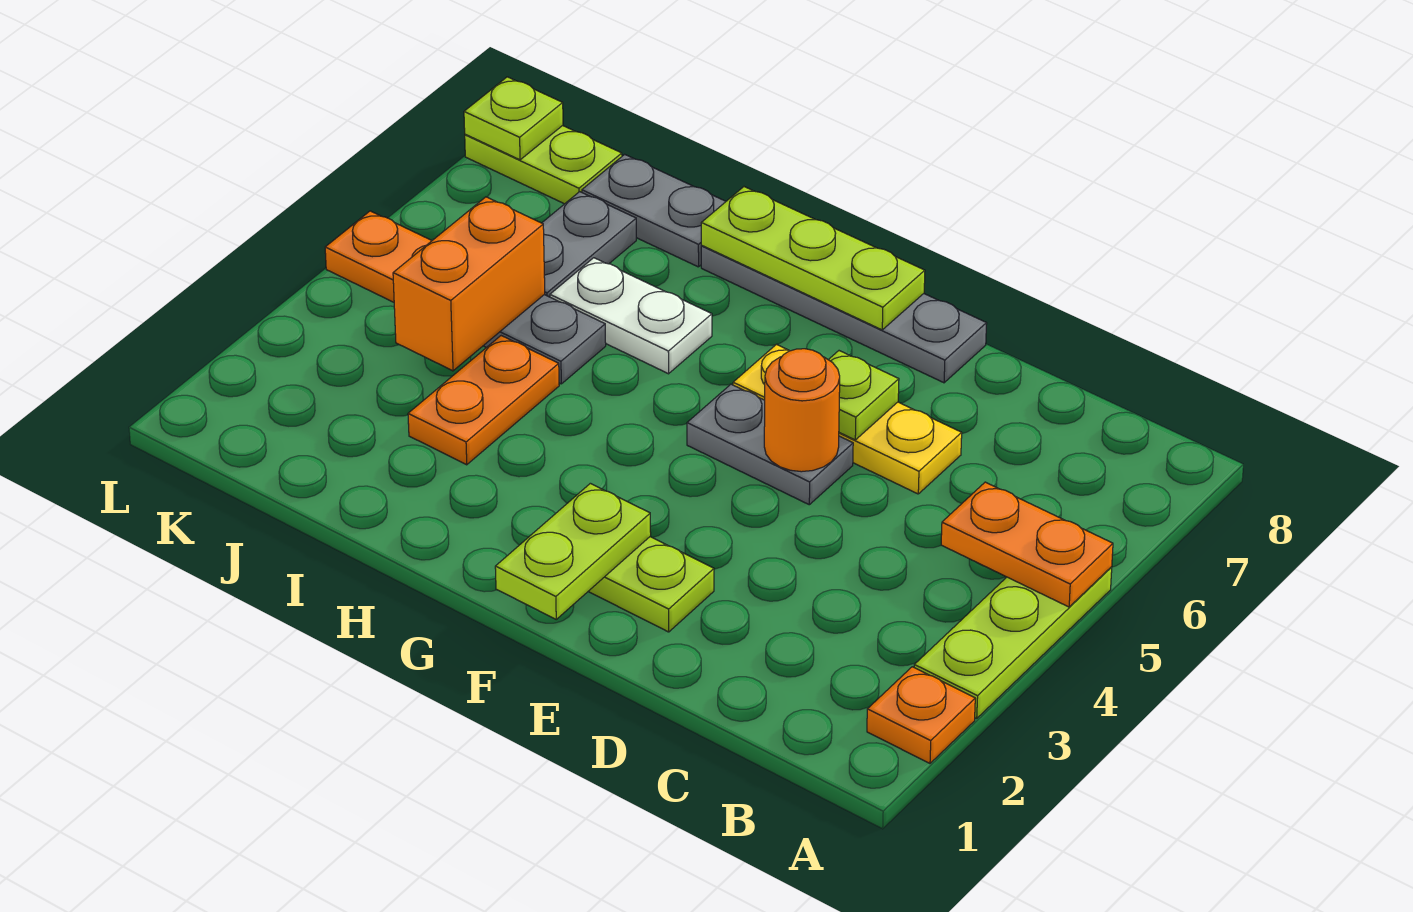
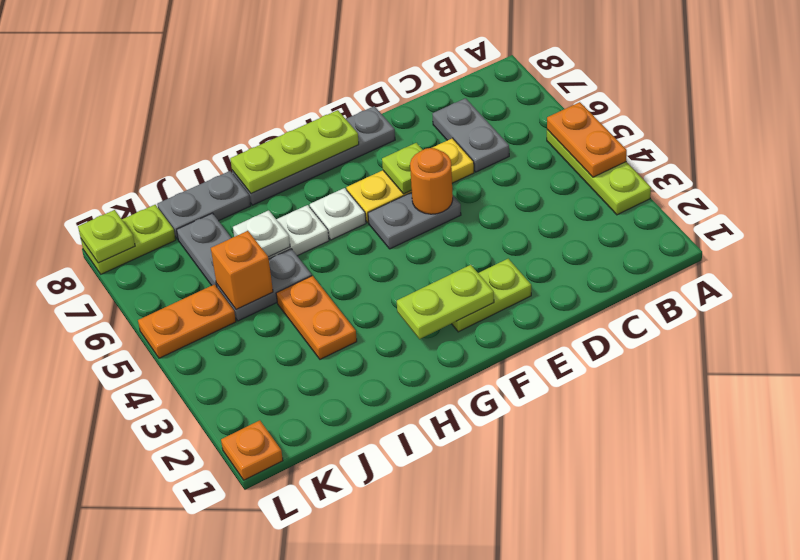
orange plate A2 level 1 -> orange plate L1 level 1
orange plate A5:B5 level 2 -> orange plate A4:A5 level 2
none -> grey plate C6:C7 level 1
lime plate F1:F2 level 2 -> lime plate F2:G2 level 2
none -> white plate G6 level 1
none -> white plate I6 level 2
orange brick J4:J5 level 2 -> orange brick J5 level 2

